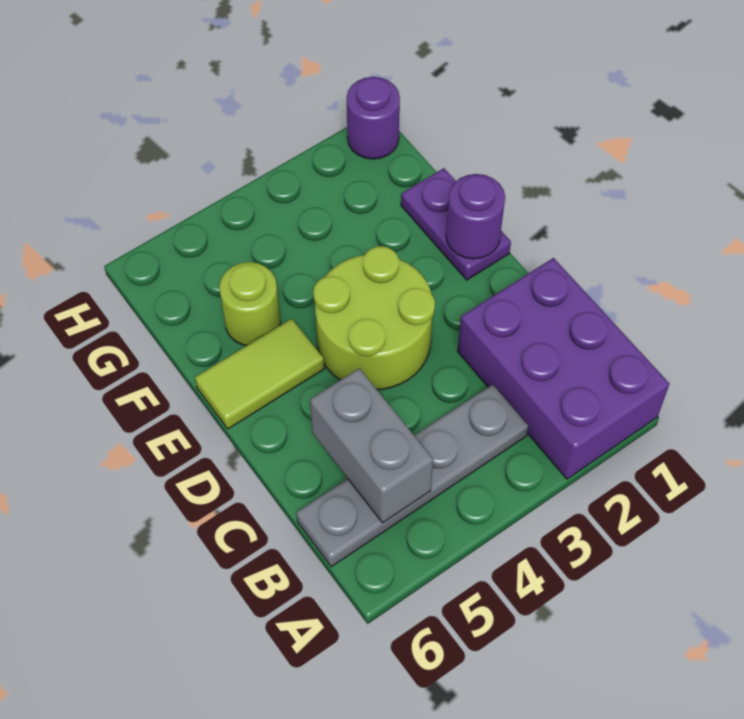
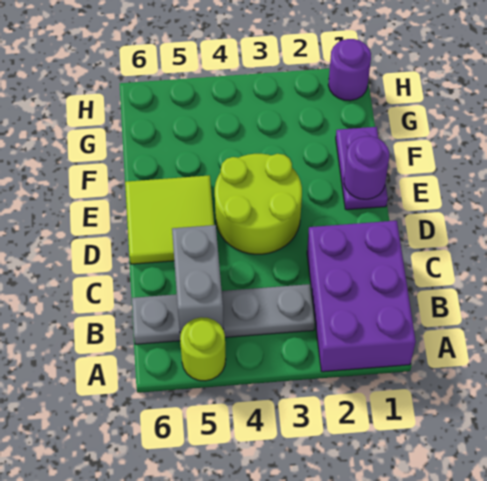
lime tile E5:E6 level 1 -> lime tile D5:E6 level 1
lime round brick F5 level 1 -> lime round brick A5 level 1

